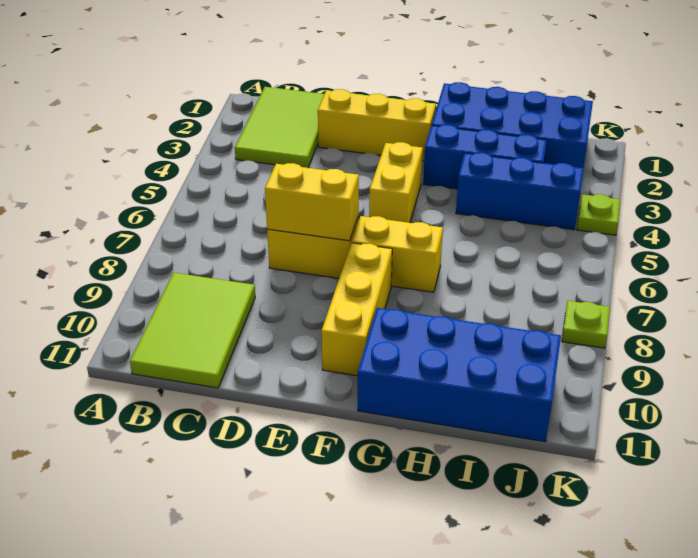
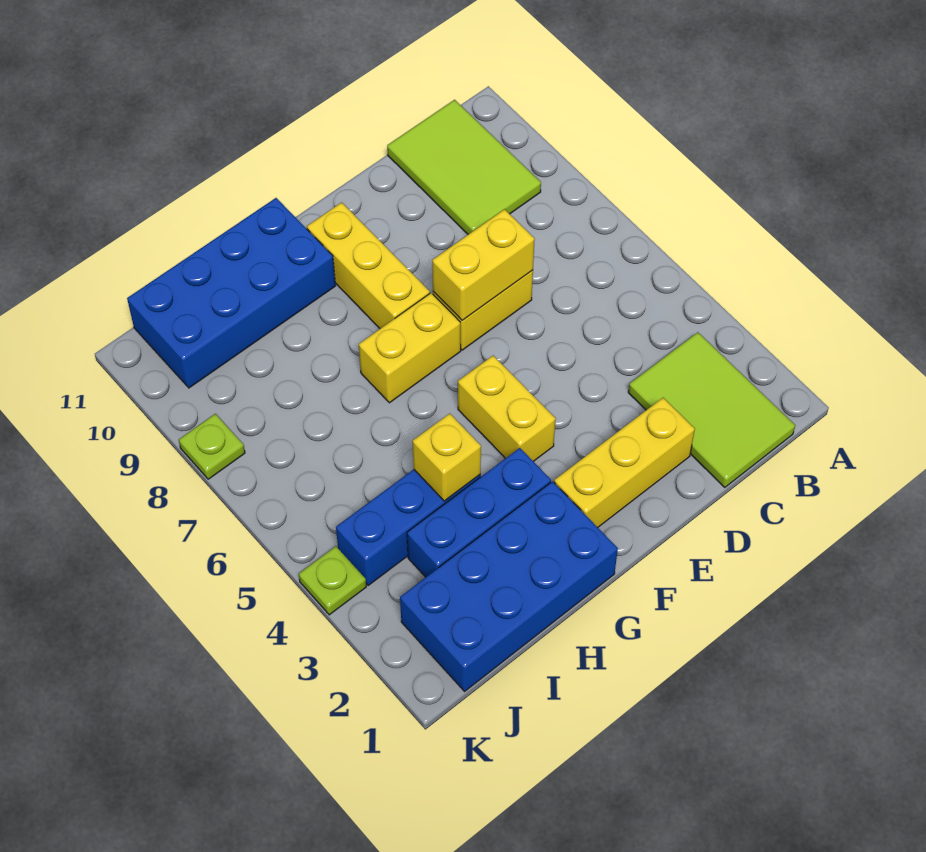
none -> yellow brick H4 level 2

